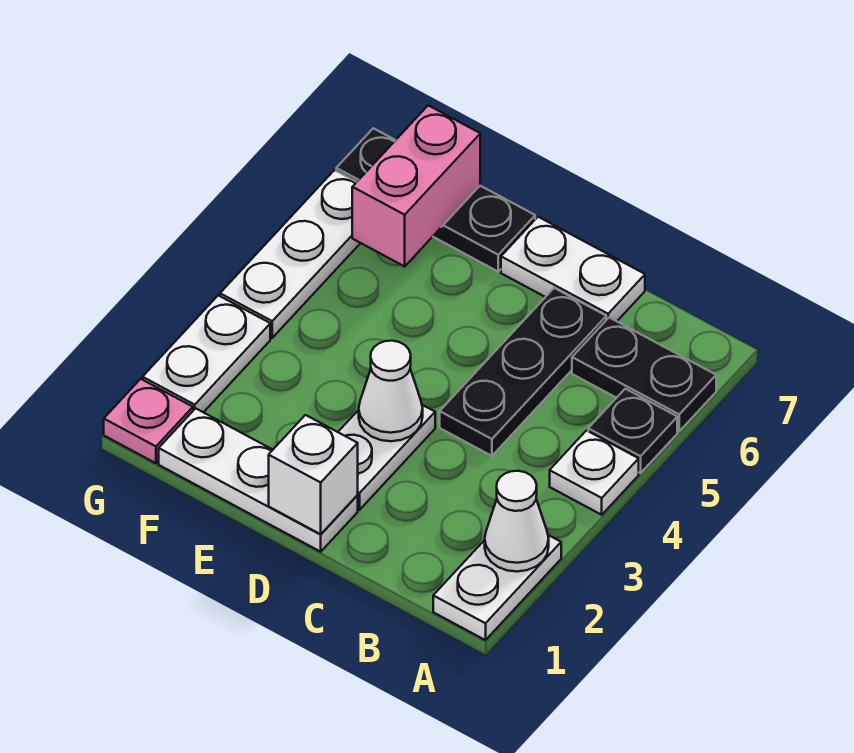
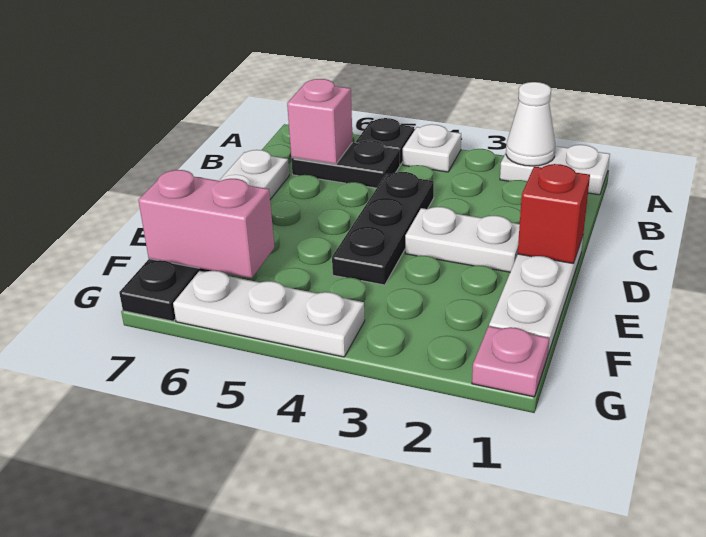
black plate A6:B6 level 1 -> black plate B5:B6 level 1
none -> pink brick B6 level 2
black plate C4:C6 level 1 -> black plate C4:E4 level 1
white brick D1 level 2 -> red brick D1 level 2
white cone D3 level 2 -> none
white plate G2:G3 level 1 -> none

